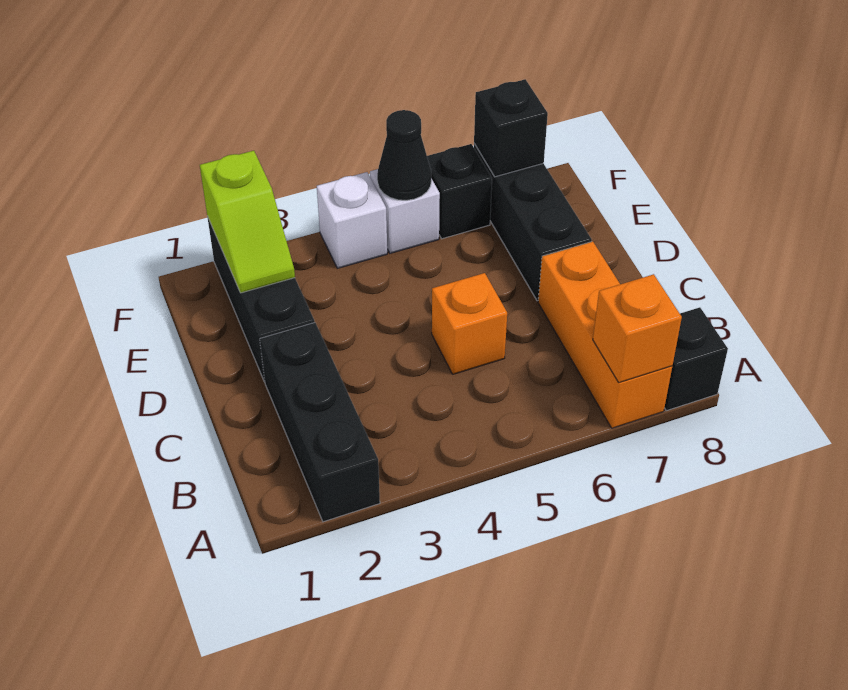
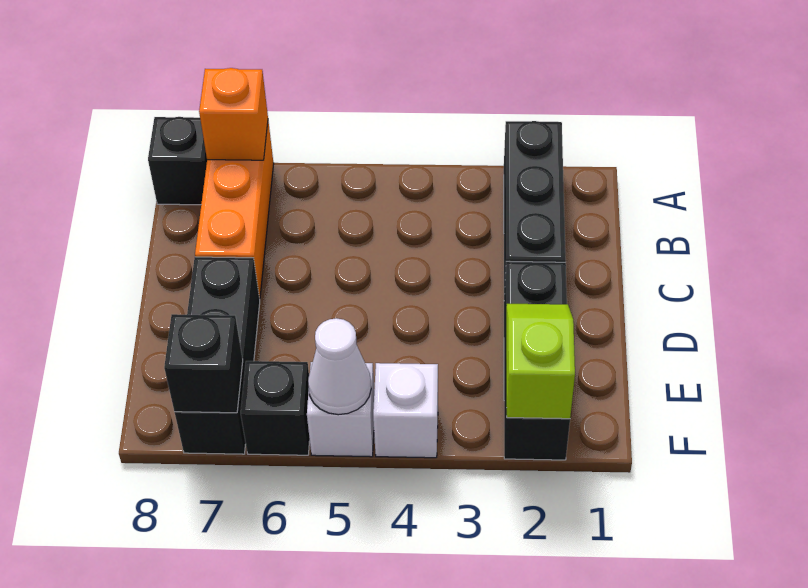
orange brick C5 level 1 -> none
black cone F5 level 2 -> white cone F5 level 2

